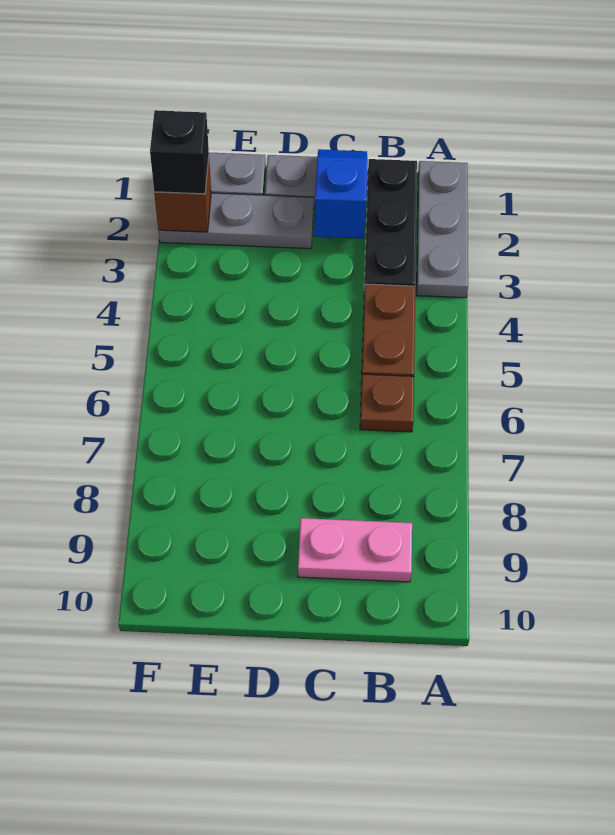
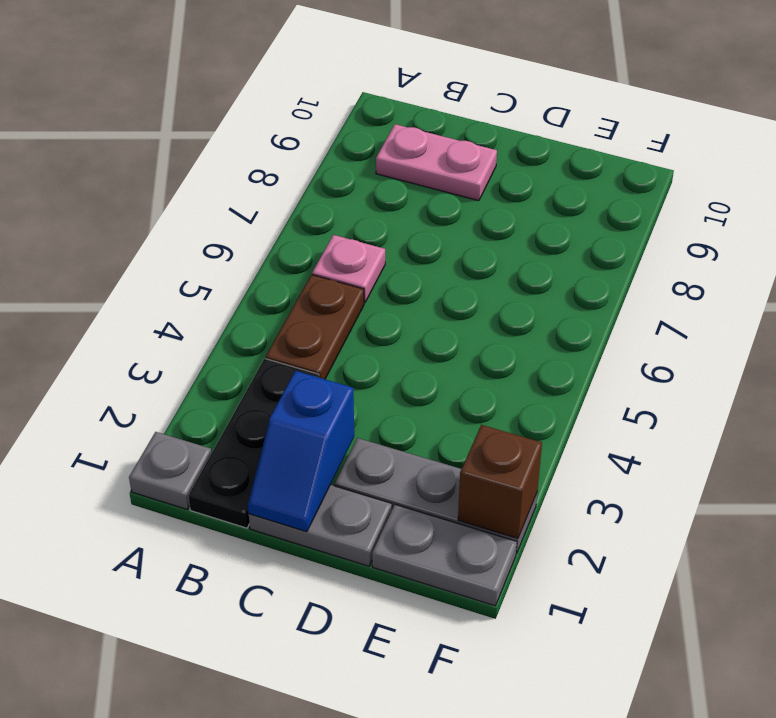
grey plate A1:A3 level 1 -> grey plate A1 level 1
brown plate B6 level 1 -> pink plate B6 level 1
black brick F2 level 3 -> none

